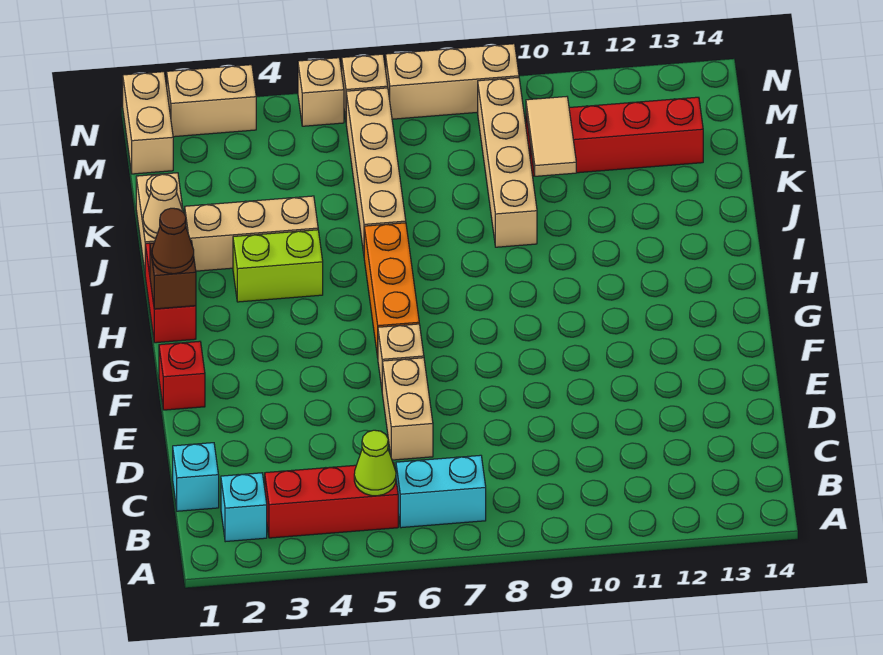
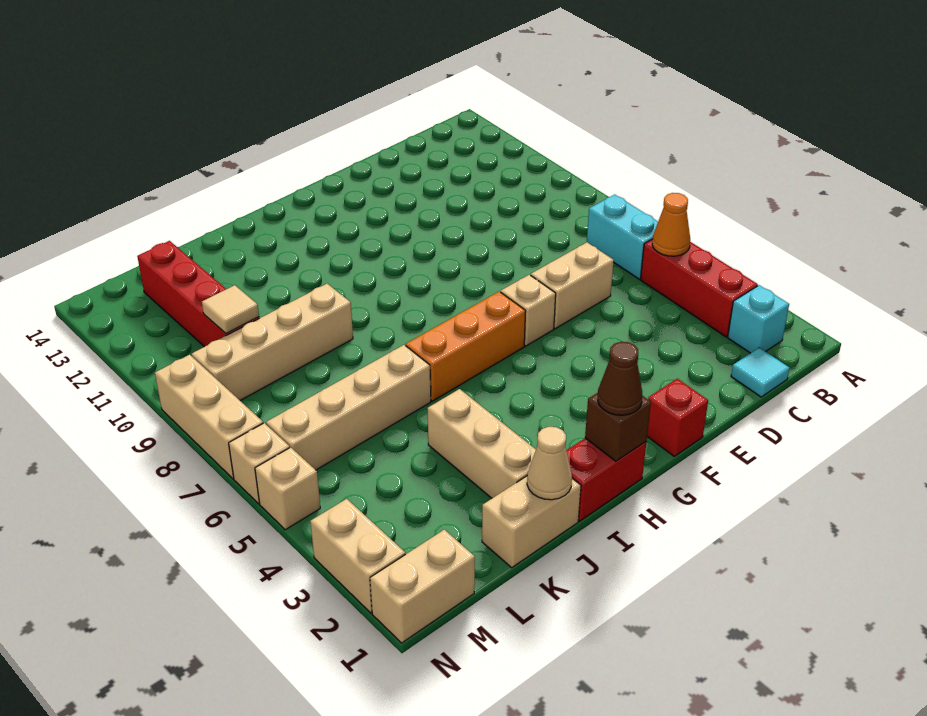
lime cone B5 level 2 -> orange cone B5 level 2
cyan brick C1 level 1 -> cyan tile C1 level 1
lime brick I3:I4 level 1 -> none
tan tile K10:L10 level 2 -> tan tile L10 level 2

